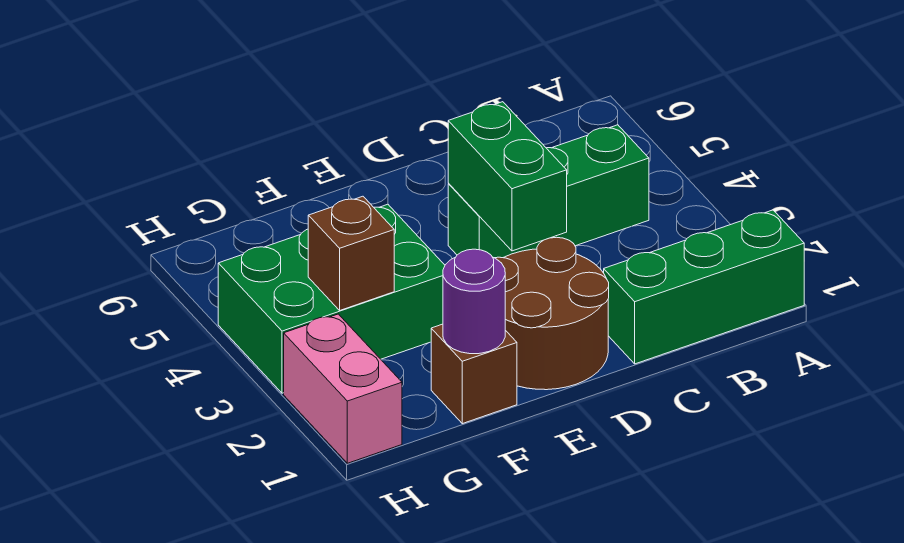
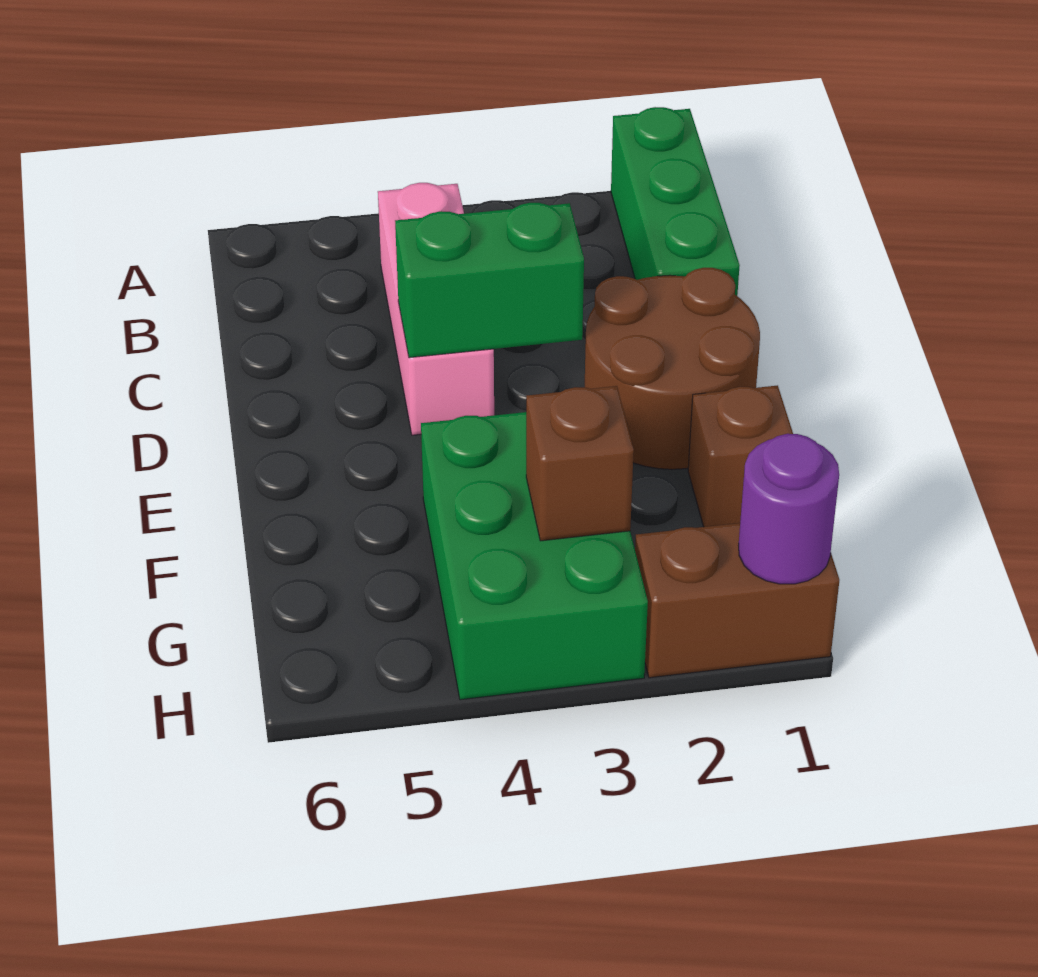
green brick B4:D4 level 1 -> pink brick B4:D4 level 1
purple round brick F1 level 2 -> purple round brick H1 level 2
pink brick H1:H2 level 1 -> brown brick H1:H2 level 1

